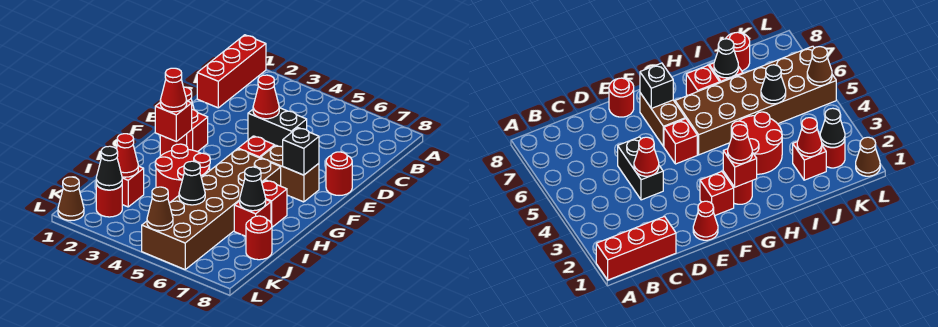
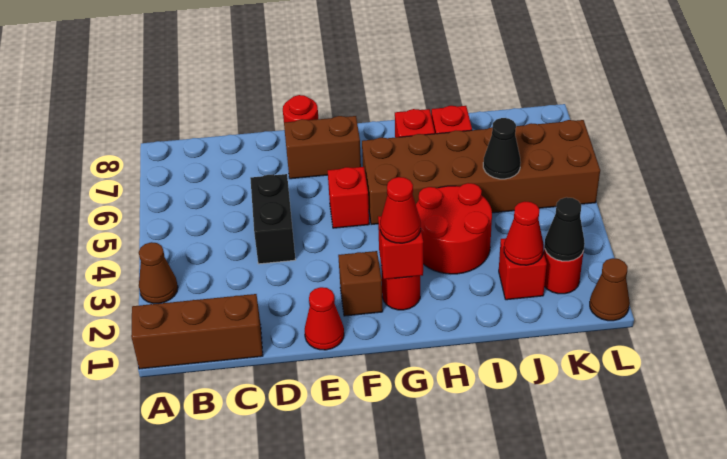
red brick A1:C1 level 1 -> brown brick A1:C1 level 1
red cone D4 level 2 -> none
red brick F2 level 1 -> brown brick F2 level 1
brown brick F6:F7 level 1 -> brown brick E7:F7 level 1
black brick F7 level 2 -> none
black cone I7 level 2 -> none
red round brick J8 level 1 -> none
brown cone L5 level 2 -> brown cone A3 level 1

